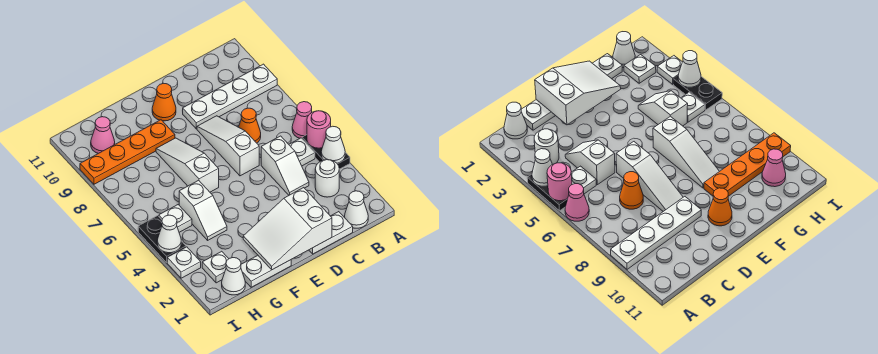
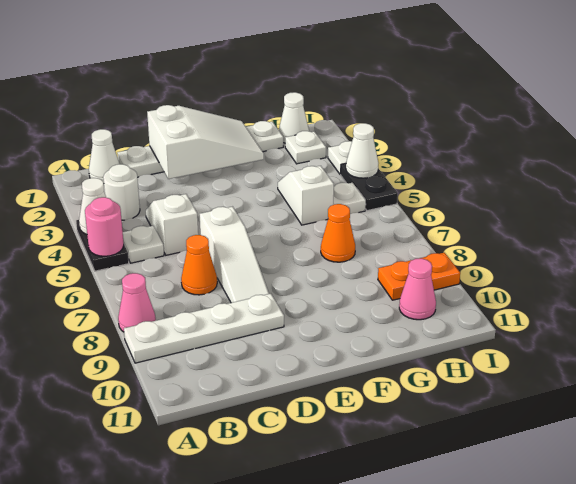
pink cone A6 level 1 -> pink cone A8 level 1
orange cone E10 level 1 -> orange cone G7 level 1
white slope F6:F8 level 1 top 6 -> none
orange plate F9:I9 level 1 -> orange plate H9:I9 level 1

